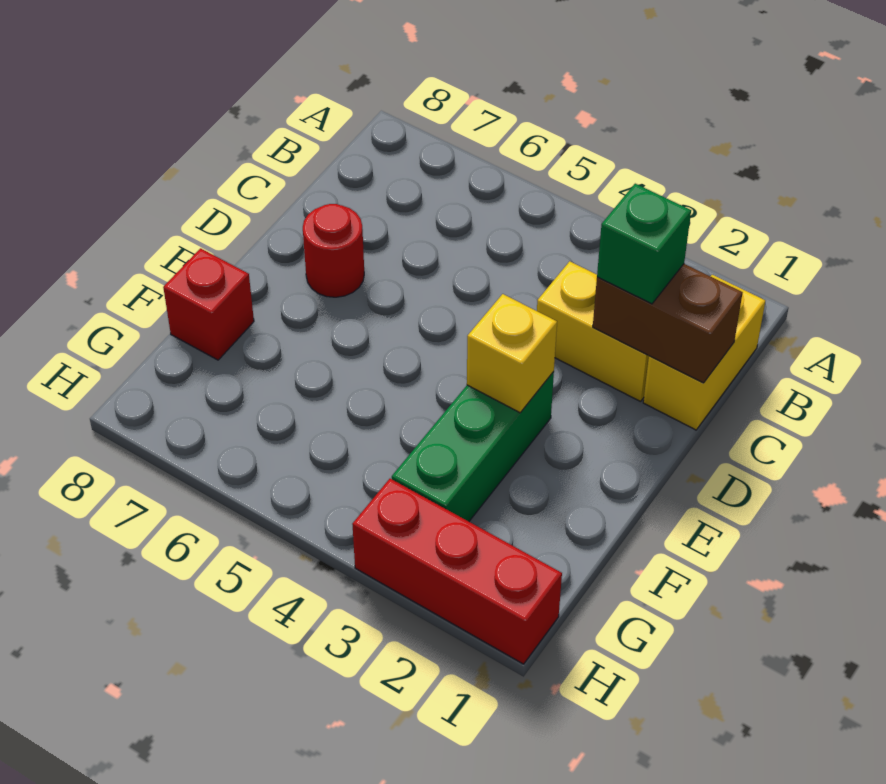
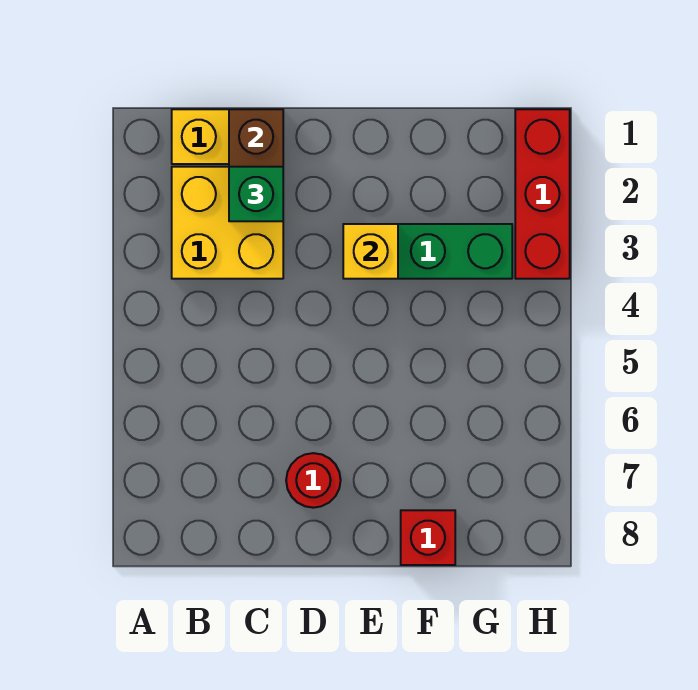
yellow brick C2:C3 level 1 -> yellow brick B2:C3 level 1

